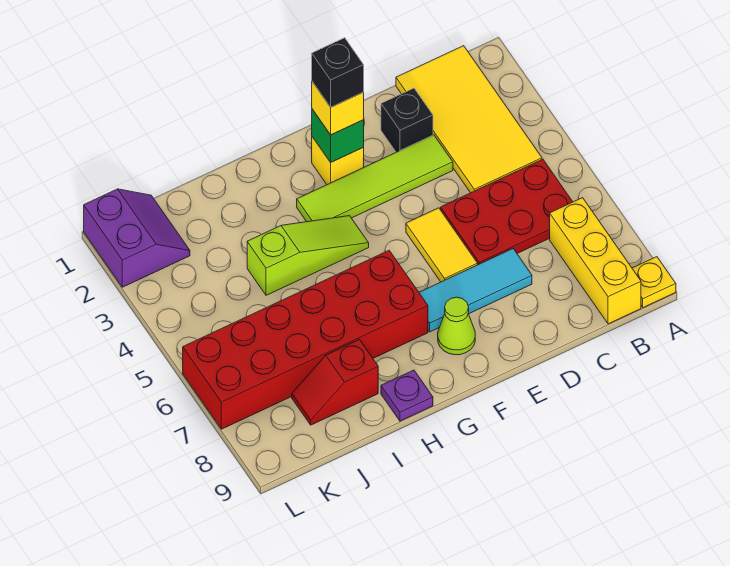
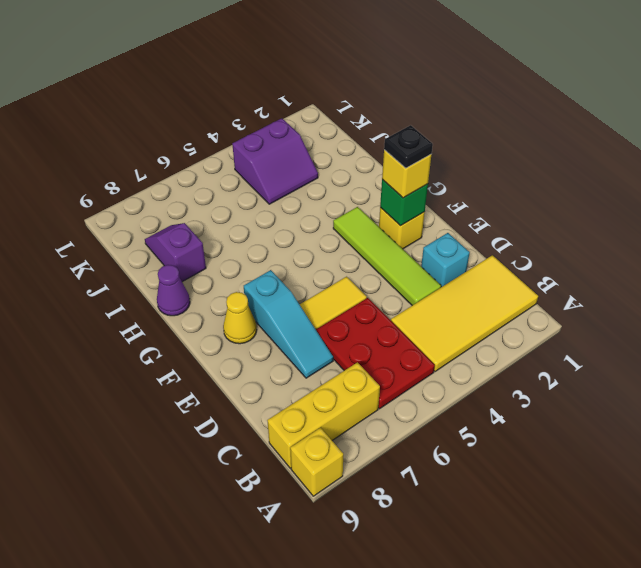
yellow plate A9 level 1 -> yellow brick A9 level 1
black brick D2 level 1 -> cyan brick D2 level 1
cyan tile D7:F7 level 1 -> cyan slope D7:F7 level 1 top F
black brick F2 level 4 -> black plate F2 level 4
lime cone F8 level 1 -> yellow cone F8 level 1
lime slope G4:I4 level 1 top I -> none
red brick G6:L7 level 1 -> none
purple plate H9 level 1 -> purple cone H9 level 1
red slope I8:J8 level 1 top I -> purple slope I8:J8 level 1 top I
purple slope K1:L2 level 1 top L -> purple slope J3:K4 level 1 top K

